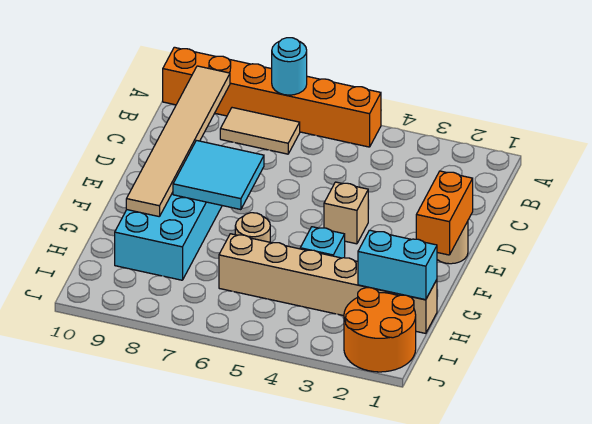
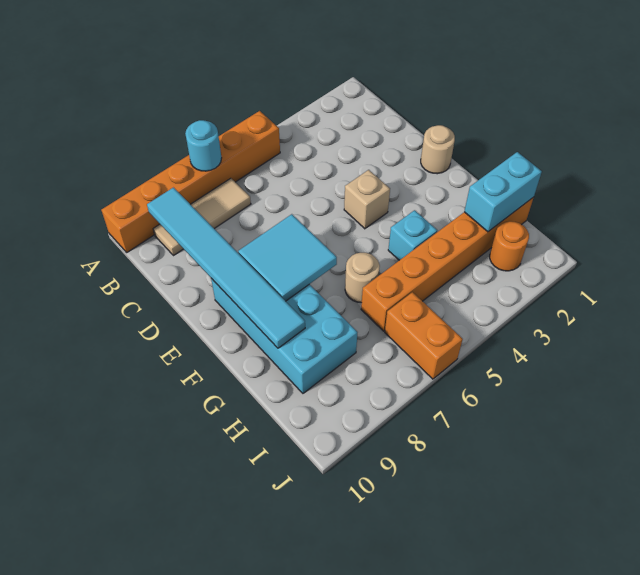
tan tile B7:B8 level 1 -> tan tile B7:B9 level 1
tan tile B9:G9 level 2 -> cyan tile B9:G9 level 2
orange brick E1:F1 level 2 -> orange brick I6:J6 level 1
tan brick H1:H6 level 1 -> orange brick H1:H6 level 1
orange round brick I1:J2 level 1 -> orange round brick I2 level 1

